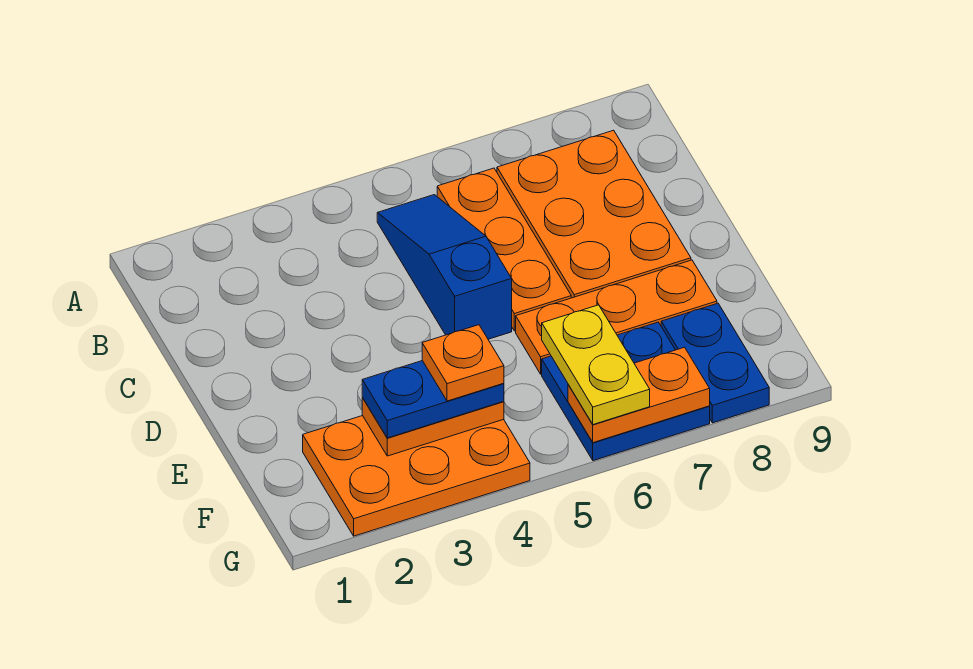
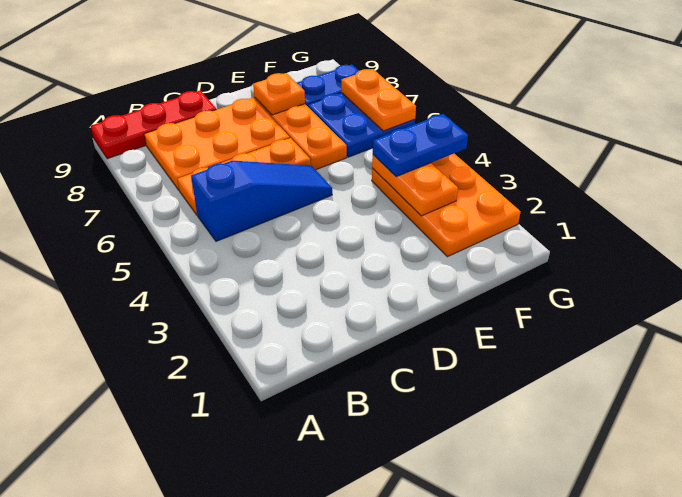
none -> red plate A9:C9 level 1
blue slope B5:D5 level 1 top D -> blue slope B5:D5 level 1 top B
blue plate F3:F4 level 3 -> blue plate F4:G4 level 3
orange plate F4 level 4 -> orange plate E8 level 2
yellow plate F6:G6 level 3 -> none

